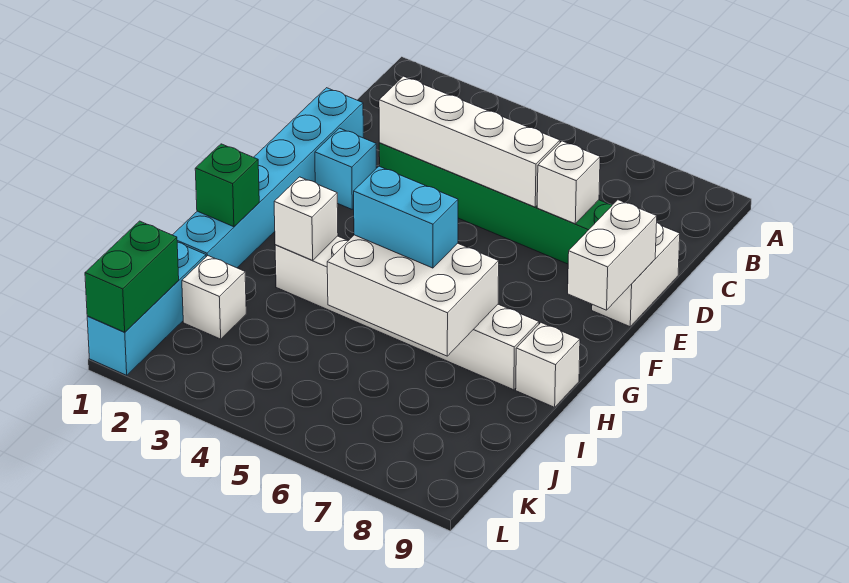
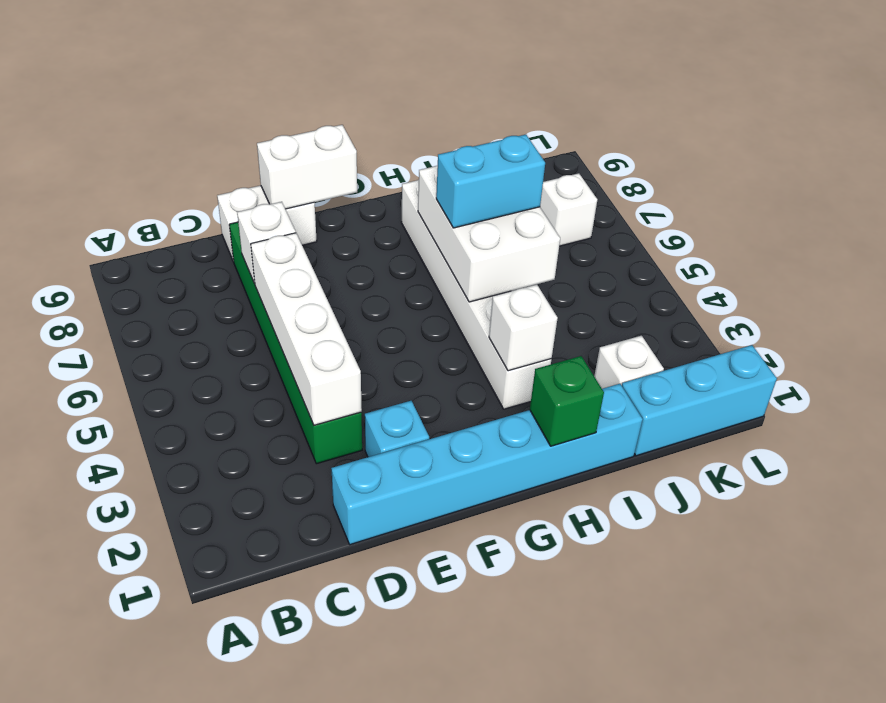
cyan brick H5:H6 level 3 -> cyan brick H6:I6 level 3
white brick H9 level 1 -> white brick K7 level 1
green brick K1:L1 level 2 -> none

